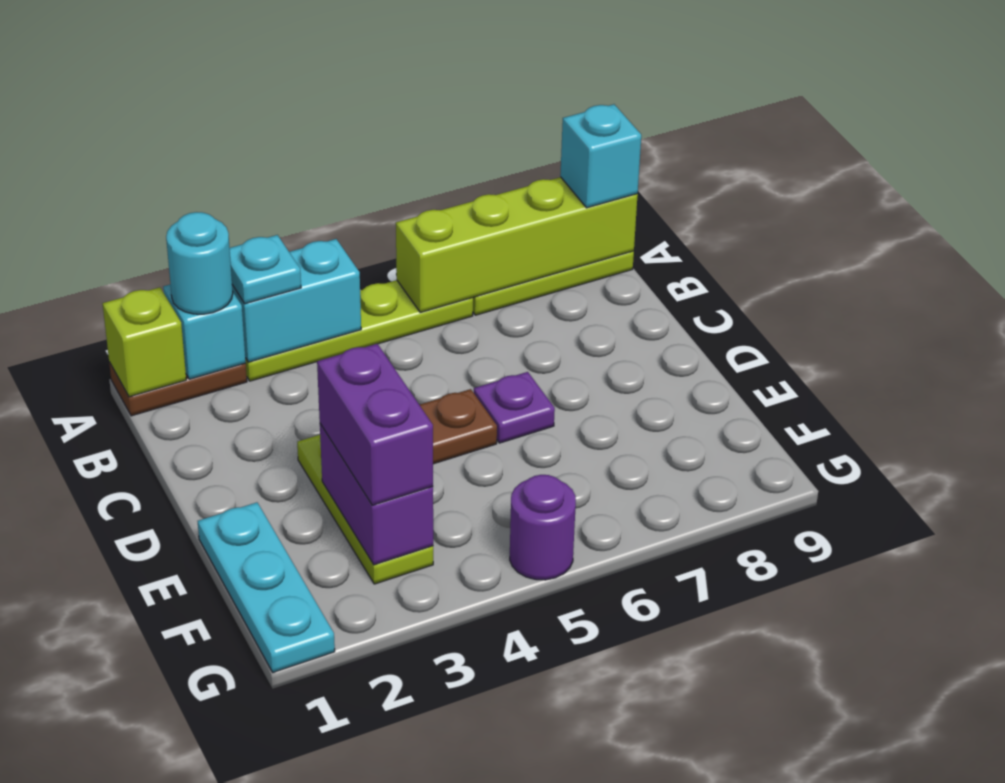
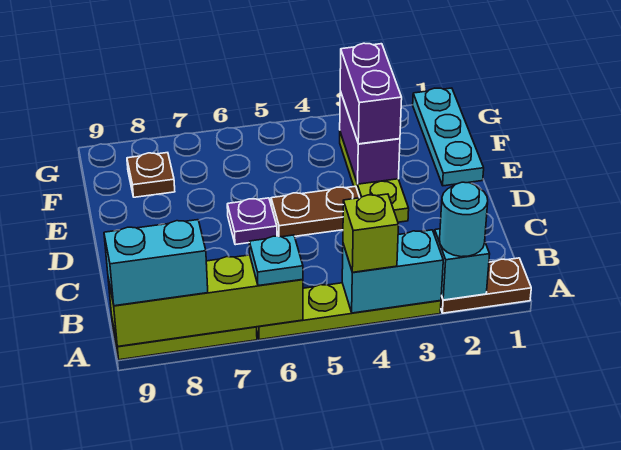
lime brick A1 level 2 -> lime brick A4 level 3
cyan plate A3 level 3 -> cyan plate A6 level 3
cyan brick A9 level 3 -> cyan brick A8:A9 level 3
none -> brown plate F8 level 1
purple round brick G5 level 1 -> none

